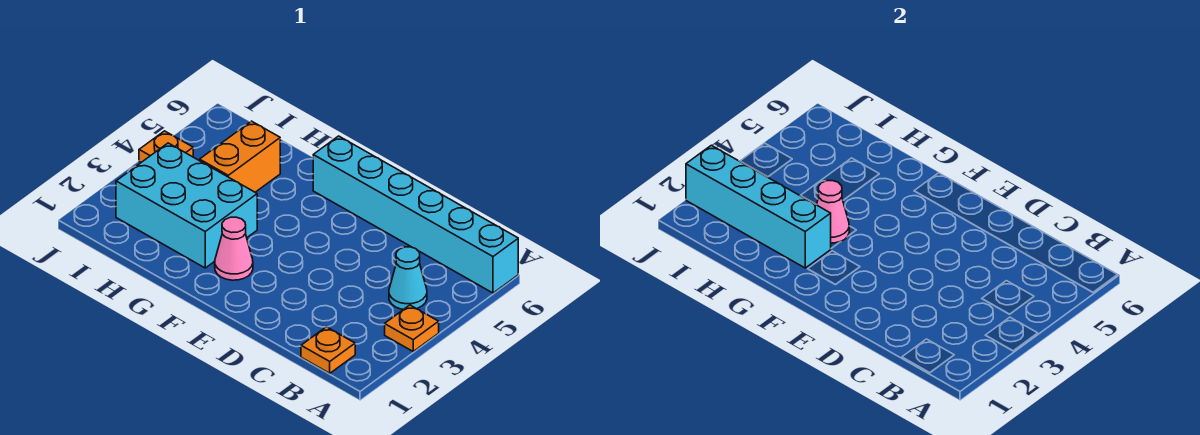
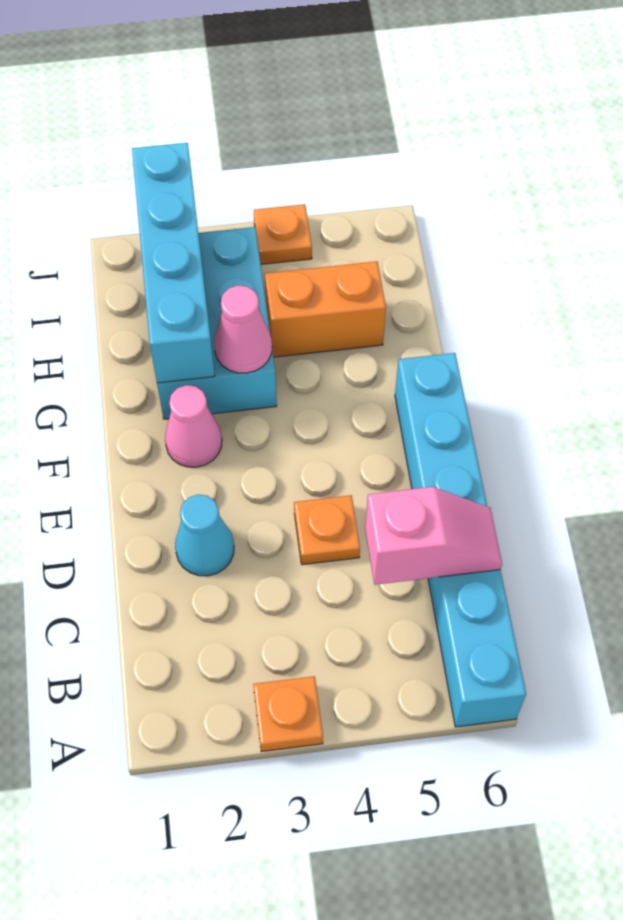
orange plate B1 level 1 -> orange plate D4 level 1
cyan cone B4 level 1 -> cyan cone D2 level 1
none -> pink slope C5:C6 level 2 top 5

